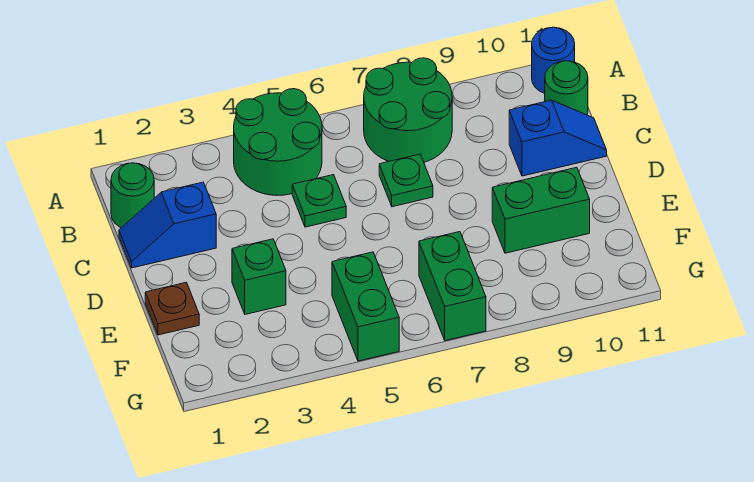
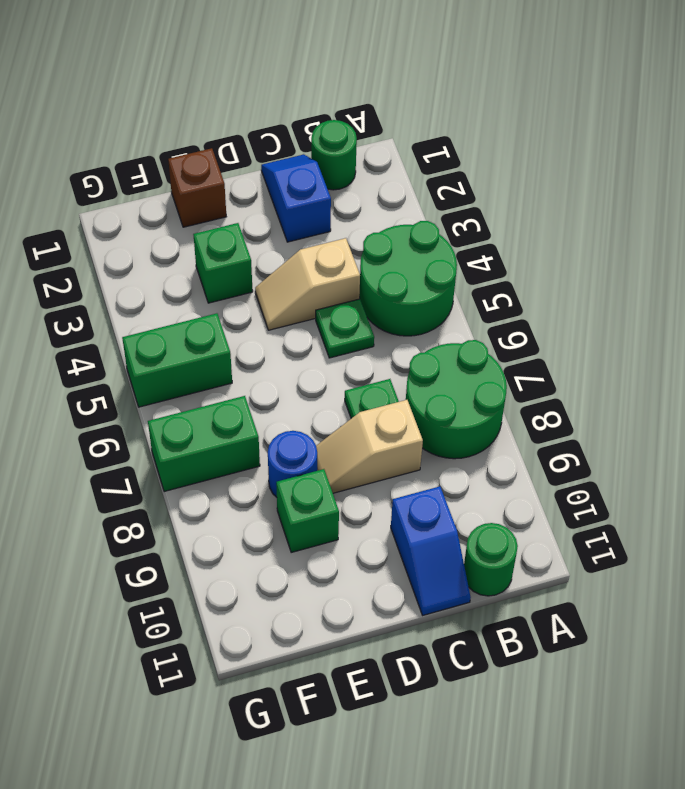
blue round brick A11 level 1 -> blue round brick E8 level 1
none -> tan slope C4:D4 level 1 top C
none -> tan slope C8:D8 level 1 top C
brown plate E1 level 1 -> brown brick E1 level 1
green brick E9:E10 level 1 -> green brick E9 level 1

